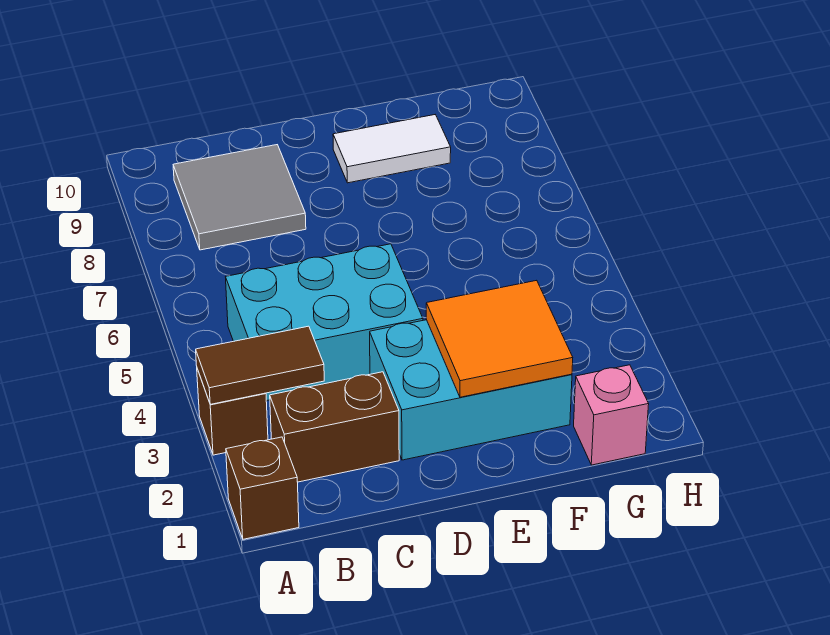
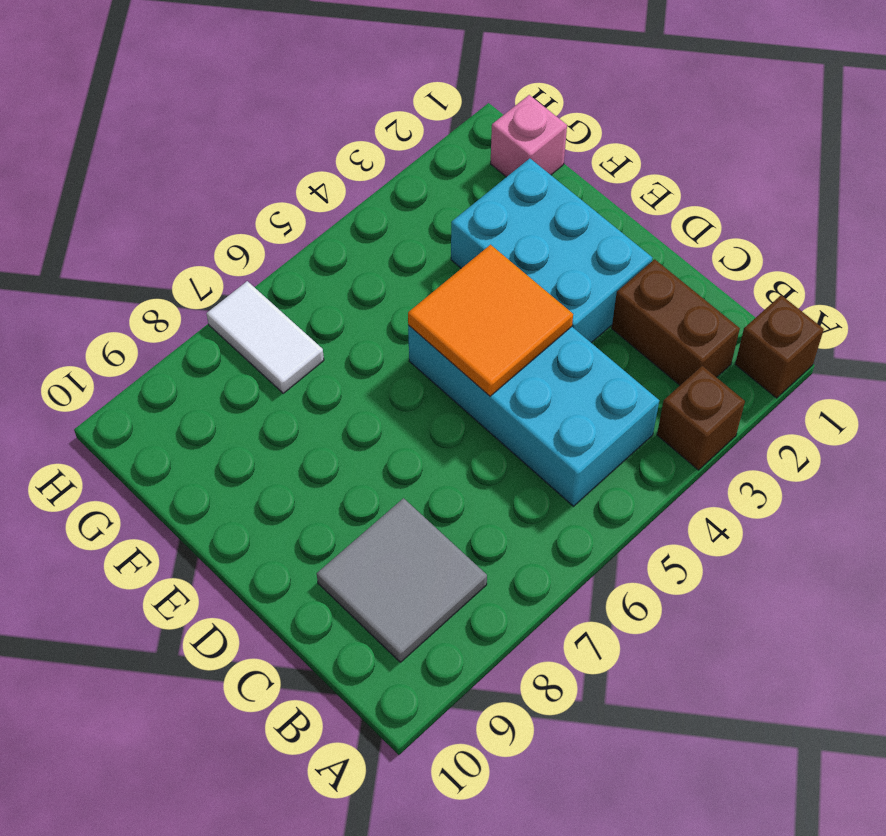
brown tile A3:B3 level 2 -> none
cyan brick B4:D5 level 1 -> cyan brick B4:E5 level 1
orange tile E2:F3 level 2 -> orange tile D4:E5 level 2
white tile E9:F9 level 1 -> white tile G7:H7 level 1

